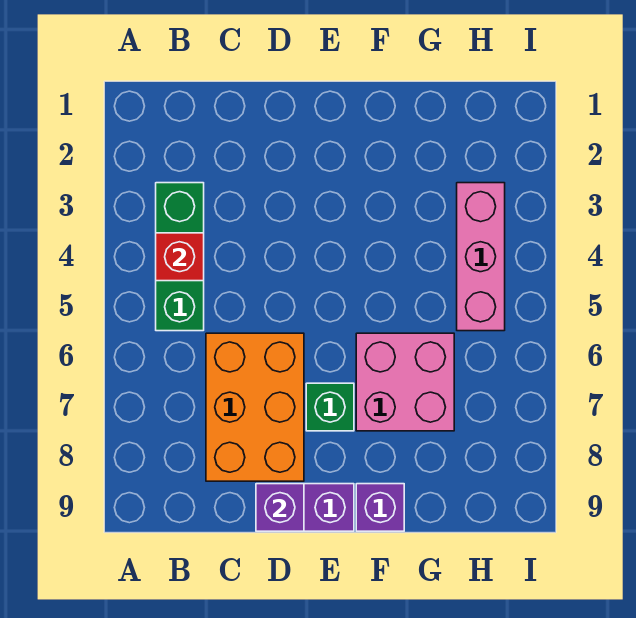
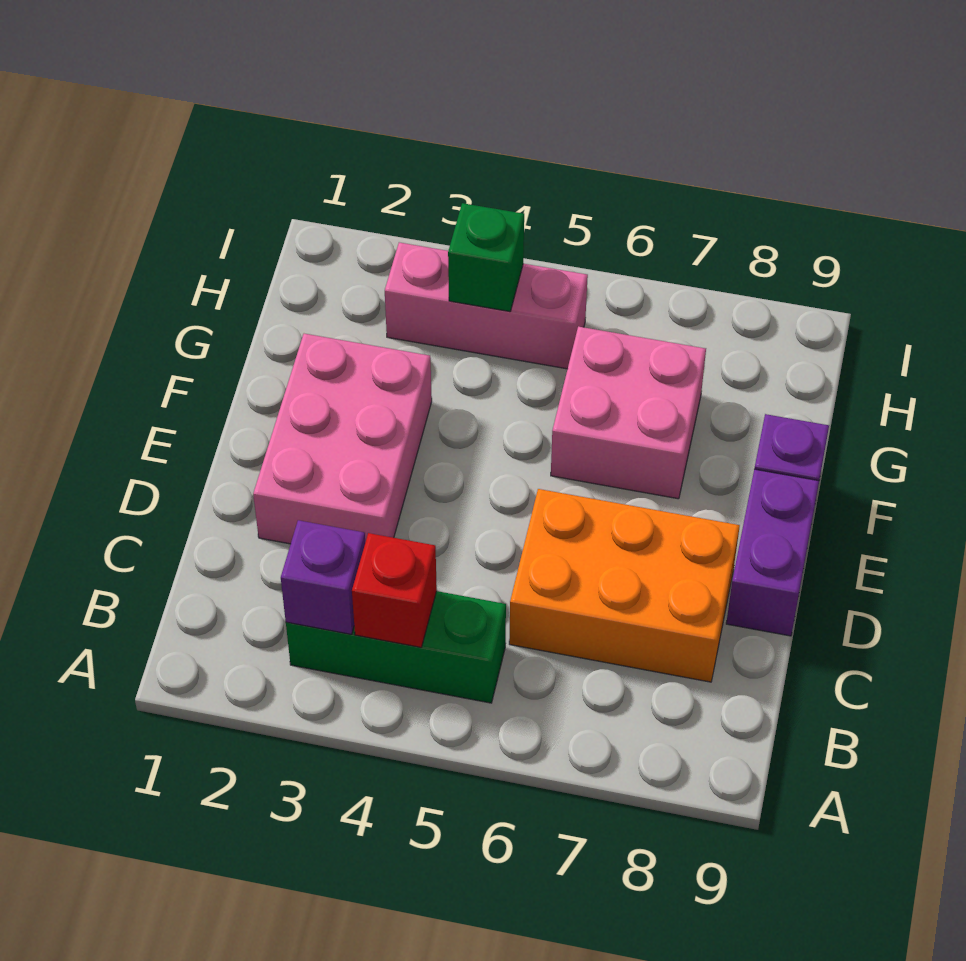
none -> pink brick D2:F3 level 1
purple brick D9 level 2 -> purple brick B3 level 2
green brick E7 level 1 -> green brick H4 level 2

